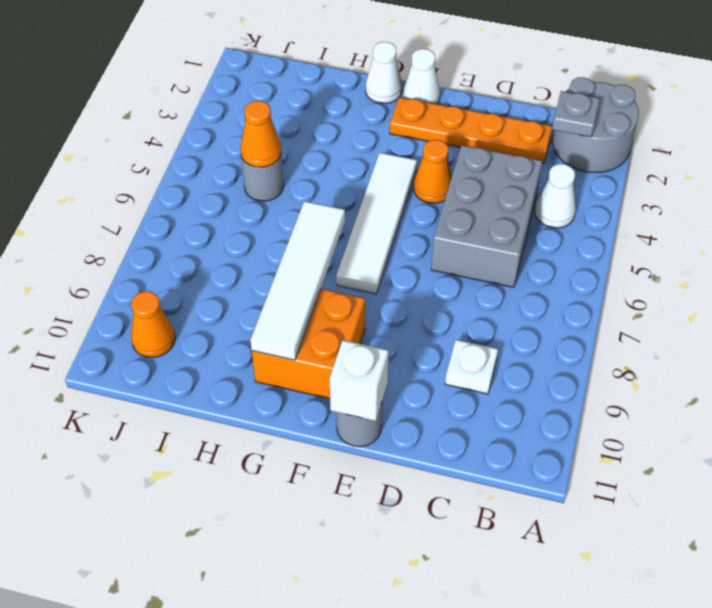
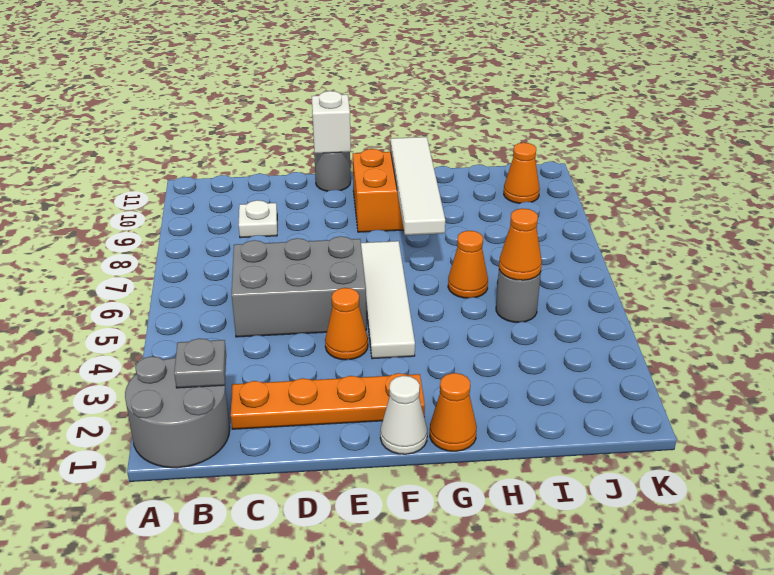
white cone B4 level 1 -> none
grey brick C4:D6 level 1 -> grey brick C5:E6 level 1
white cone G1 level 1 -> orange cone G1 level 1
none -> orange cone H6 level 1

